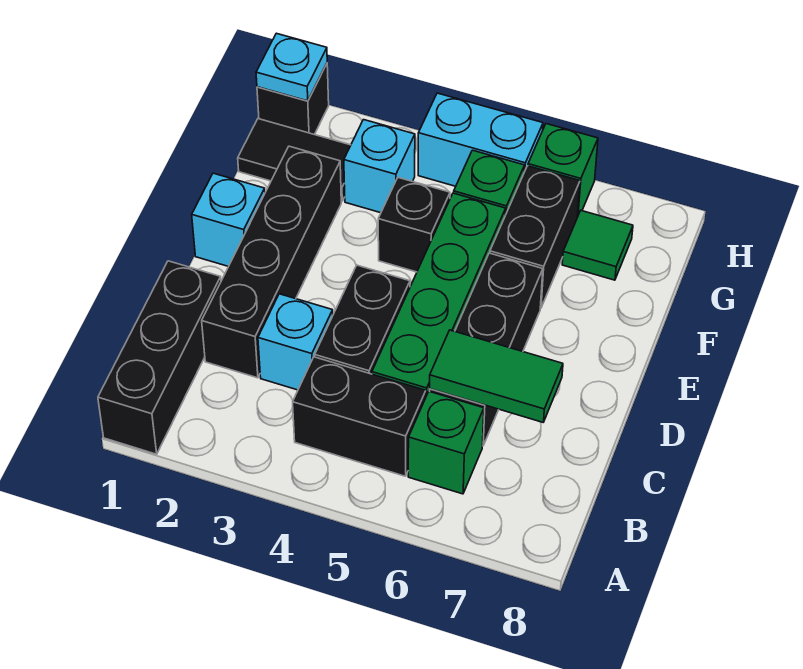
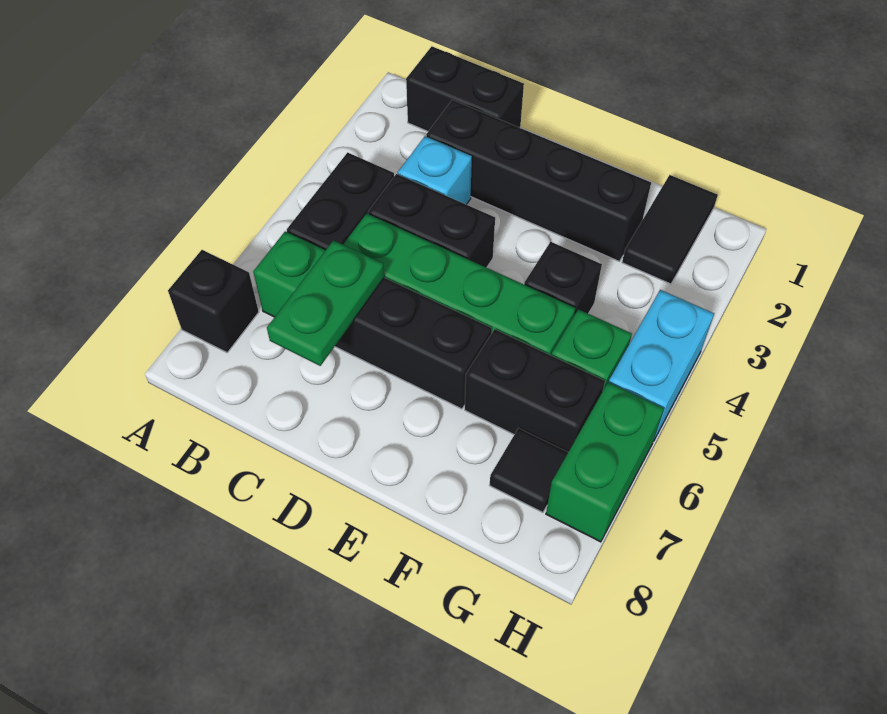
black brick A1:C1 level 1 -> black brick B1:C1 level 1
green tile C6:C7 level 2 -> green plate C6:C7 level 2
cyan brick E1 level 1 -> none
cyan brick G3 level 1 -> none
green tile G7 level 1 -> black tile G7 level 1
black brick H1 level 1 -> black brick A7 level 1
cyan plate H1 level 2 -> none
green brick H6 level 1 -> green brick H6:H7 level 1

